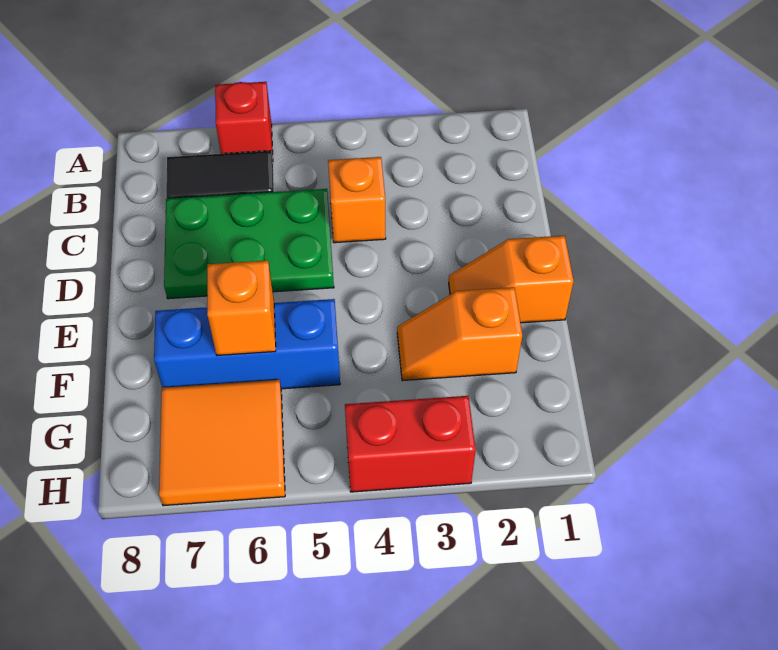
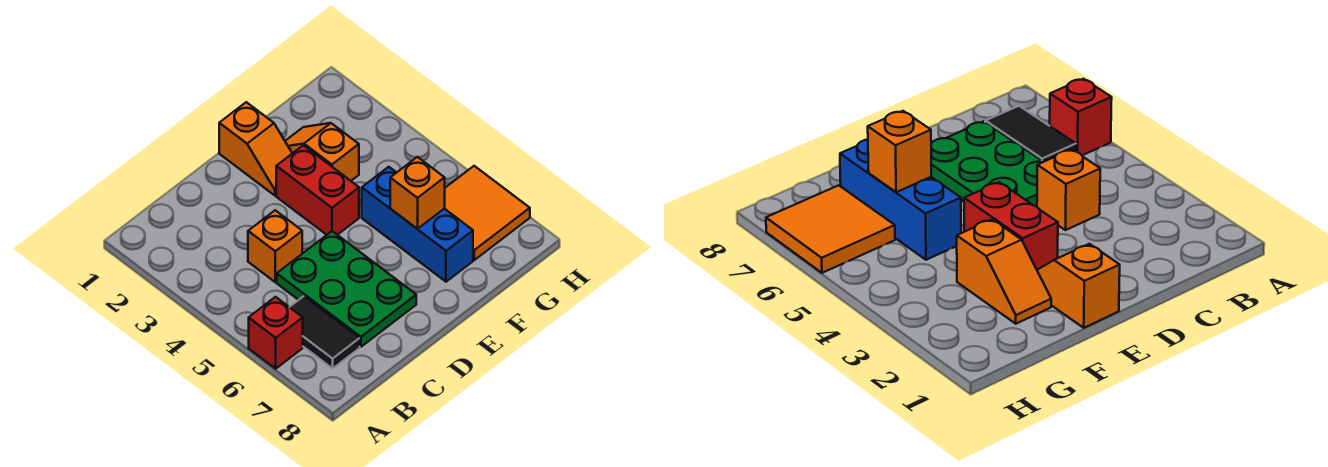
orange slope F2:F3 level 1 top 2 -> orange slope F2:F3 level 1 top 3
red brick H3:H4 level 1 -> red brick E3:E4 level 1

